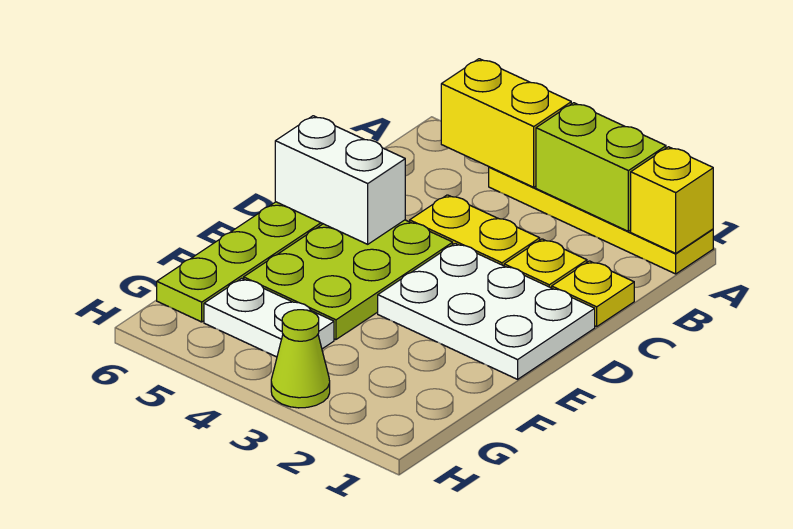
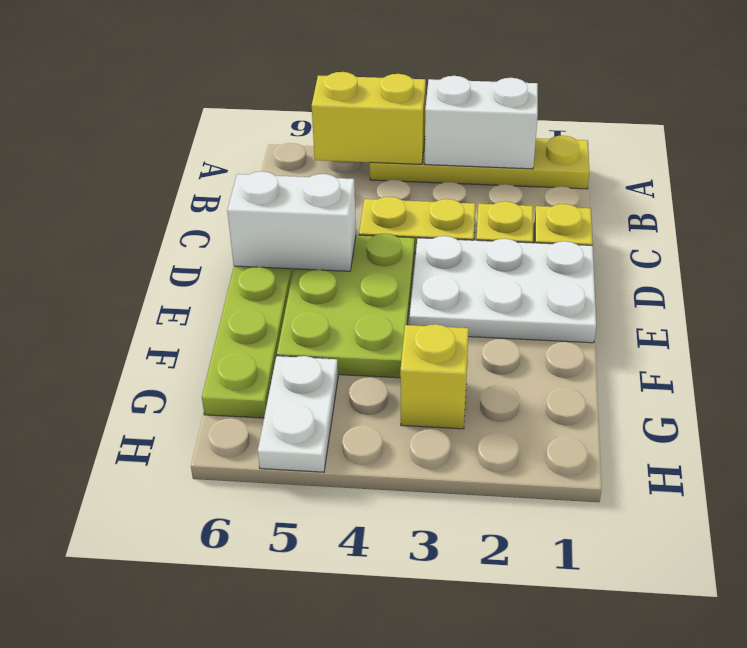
yellow brick A1 level 2 -> yellow brick G3 level 1
lime brick A2:A3 level 2 -> white brick A2:A3 level 2
white plate G4:G5 level 1 -> white plate G5:H5 level 1
lime cone H3 level 1 -> none

